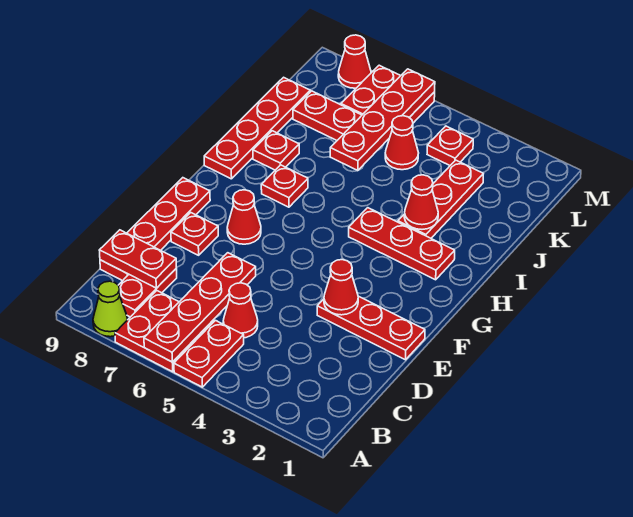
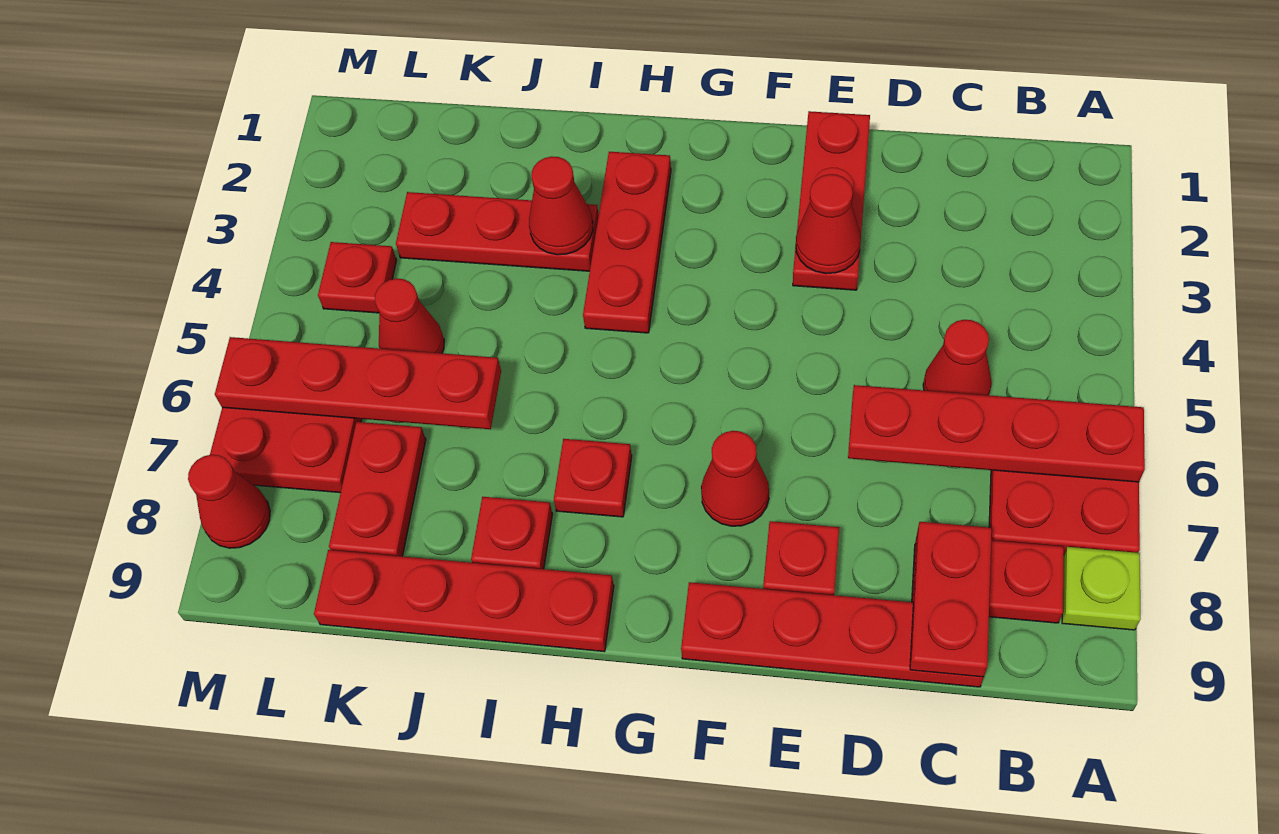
red plate A5:B5 level 1 -> none
lime cone A8 level 1 -> lime plate A8 level 1

